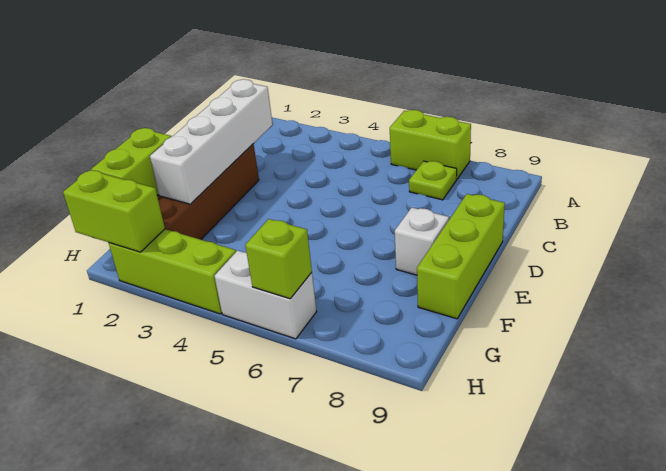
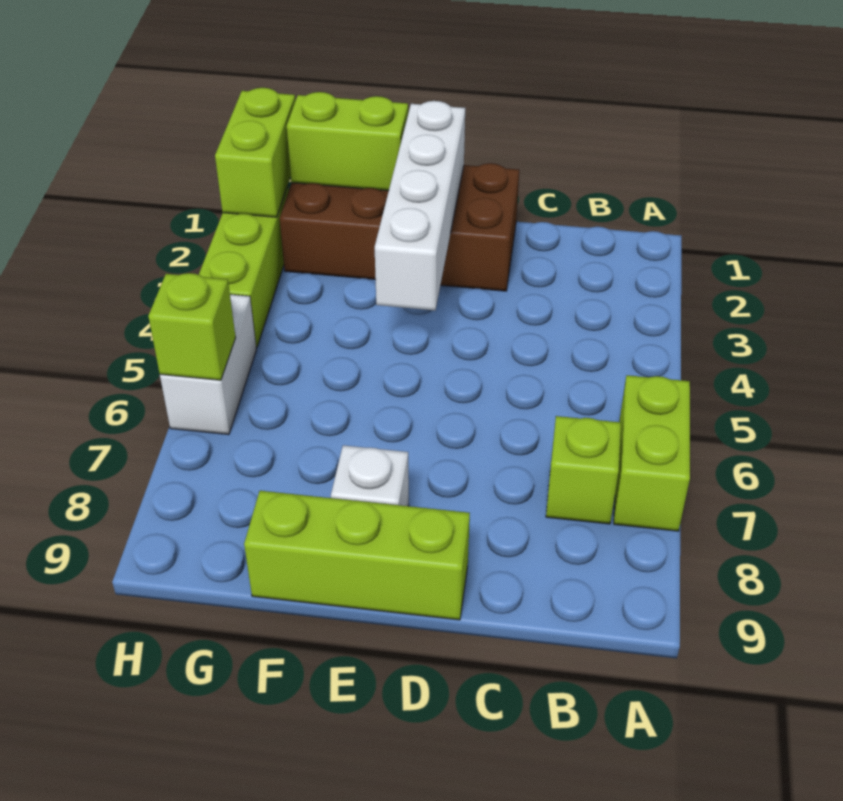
lime plate B7 level 1 -> lime brick B7 level 1
white brick C2:F2 level 2 -> white brick E1:E4 level 2

